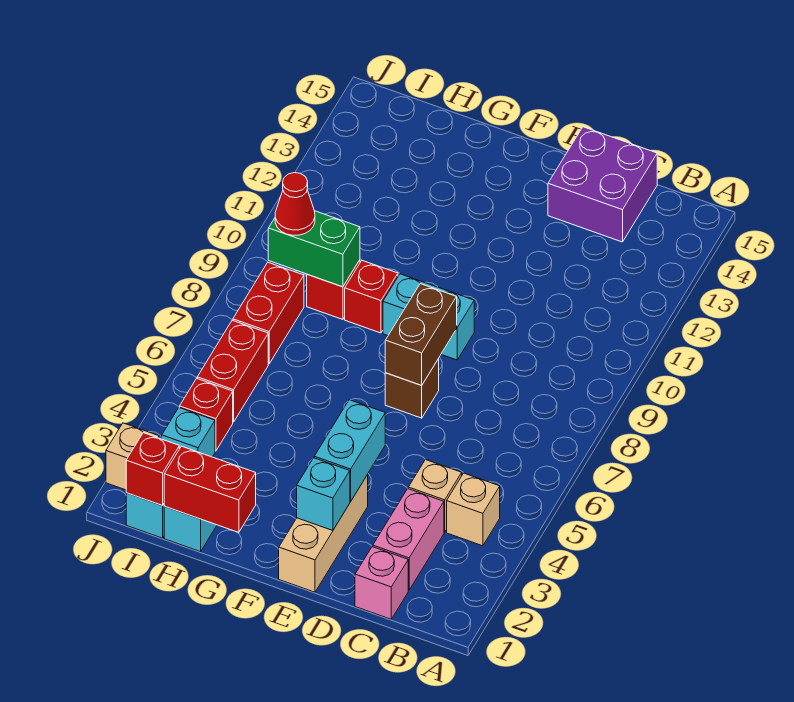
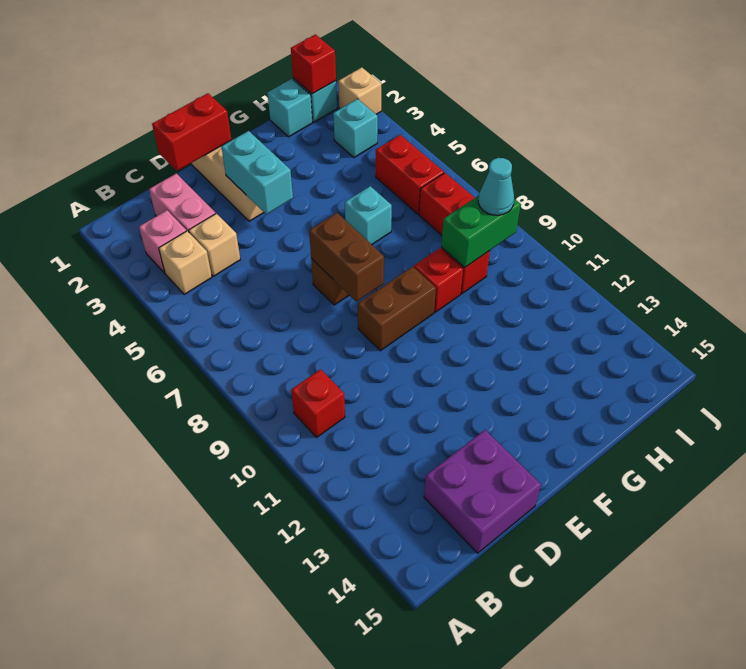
pink brick C1 level 1 -> pink brick B3 level 1
cyan brick E2 level 2 -> cyan brick G6 level 1
cyan brick E9:F9 level 1 -> brown brick E9:F9 level 1
red brick G1:H1 level 2 -> red brick D1:E1 level 2
red brick I4 level 1 -> red brick B10 level 1
red cone I9 level 3 -> cyan cone I9 level 3

